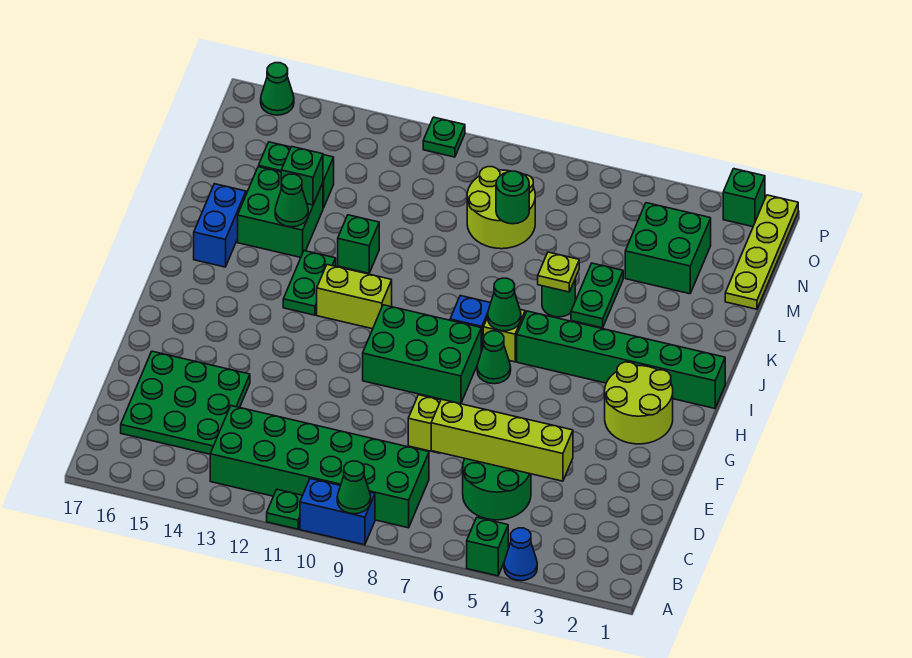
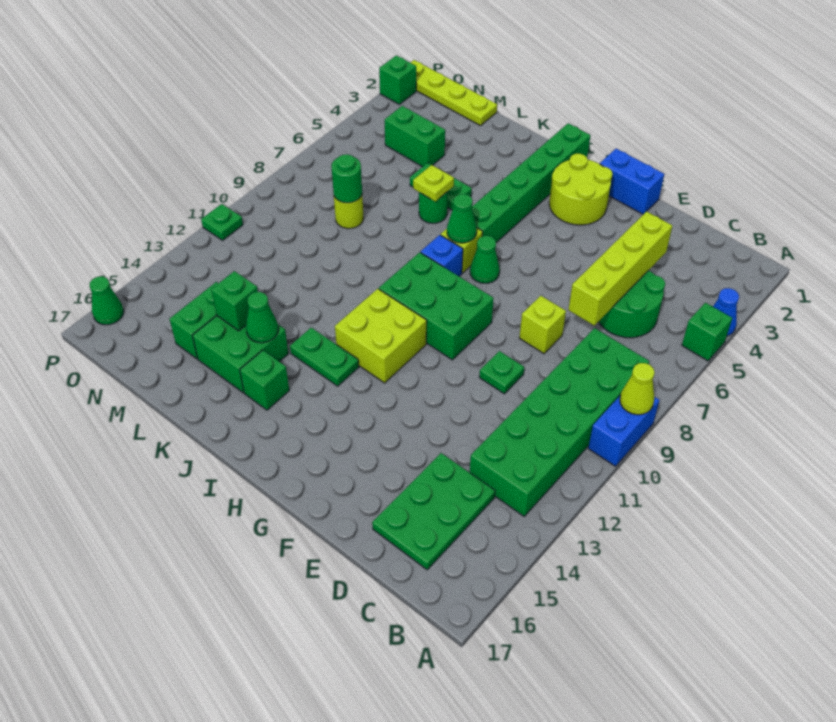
green cone A9 level 2 -> lime cone A9 level 2
green plate A11 level 1 -> green plate E10 level 1
green plate C14:E16 level 1 -> green plate C14:D16 level 1
green brick G8:H10 level 1 -> green brick G9:I10 level 1
lime brick I11:I12 level 1 -> lime brick H11:I12 level 1
blue brick J16:K16 level 1 -> blue brick F1:G1 level 1
green brick K12 level 1 -> green brick J15 level 1
green brick M3:N4 level 1 -> green brick M4:N4 level 1
lime round brick M8:N9 level 1 -> lime round brick M8 level 1

